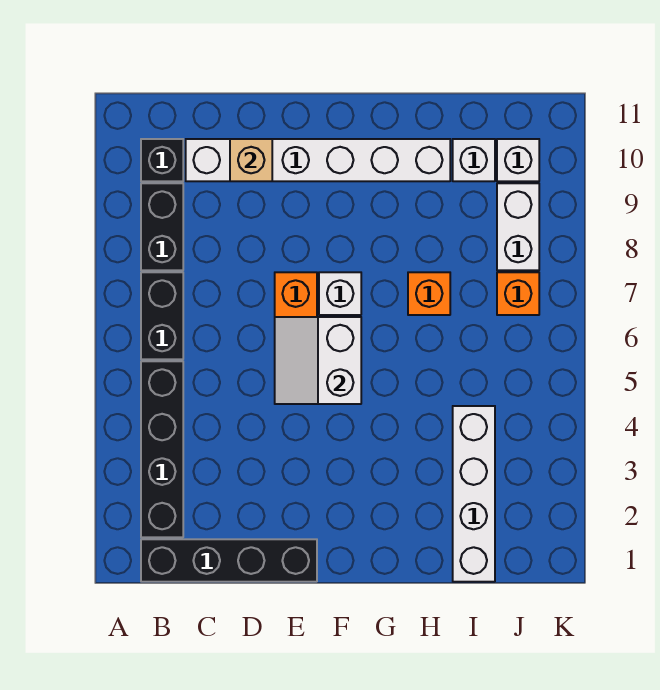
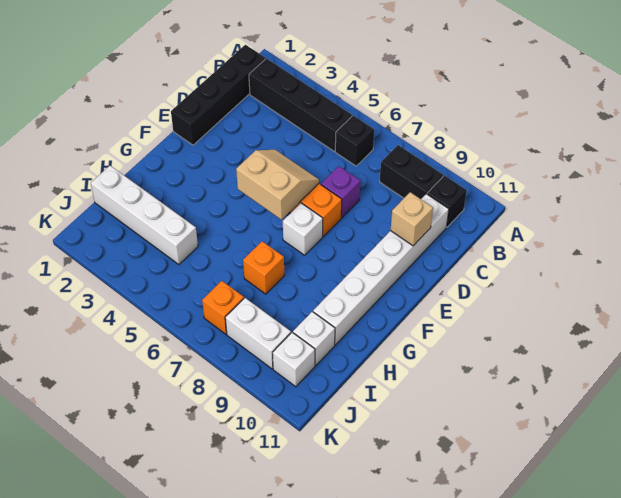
black brick B6:B7 level 1 -> black brick B6 level 1
none -> purple brick D7 level 1
white slope E5:F6 level 2 top F -> tan slope E5:F6 level 2 top F

